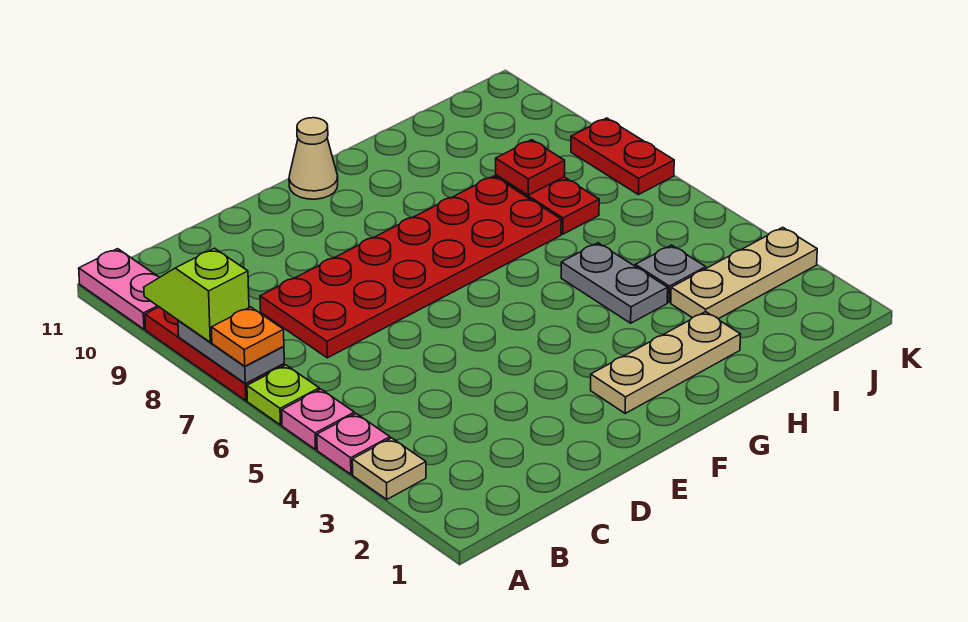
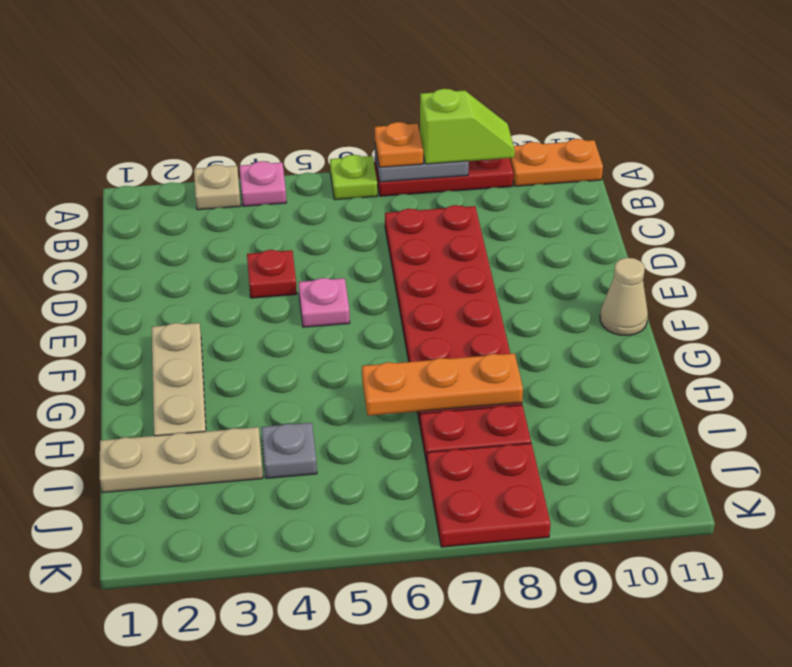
pink plate A5 level 1 -> pink plate E5 level 1
pink plate A10:A11 level 1 -> orange plate A10:A11 level 1
grey plate H4:H5 level 1 -> none
none -> orange plate H6:H8 level 2
tan plate I3:K3 level 1 -> tan plate I1:I3 level 1
red plate I8 level 2 -> red plate D4 level 1
red plate K7:K8 level 1 -> red plate J7:K8 level 1

